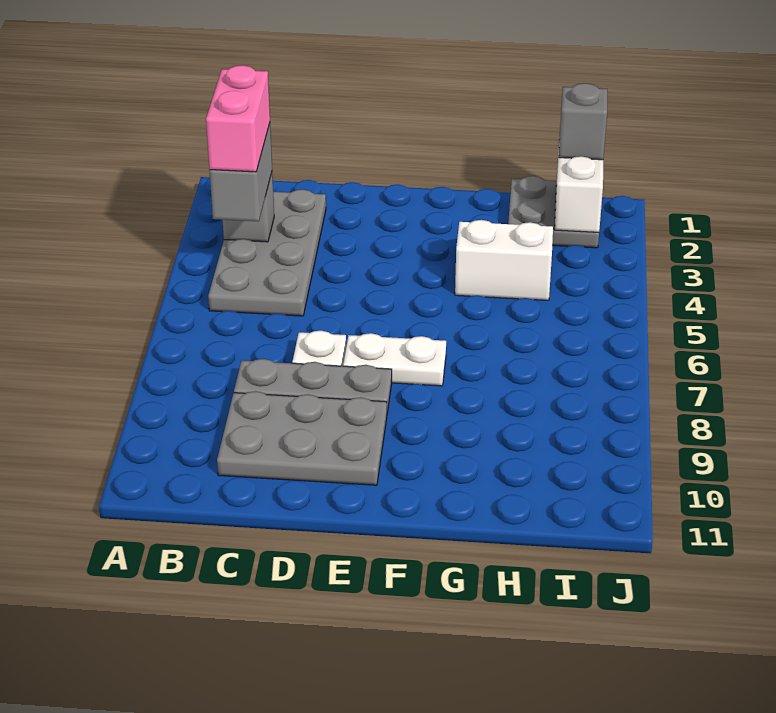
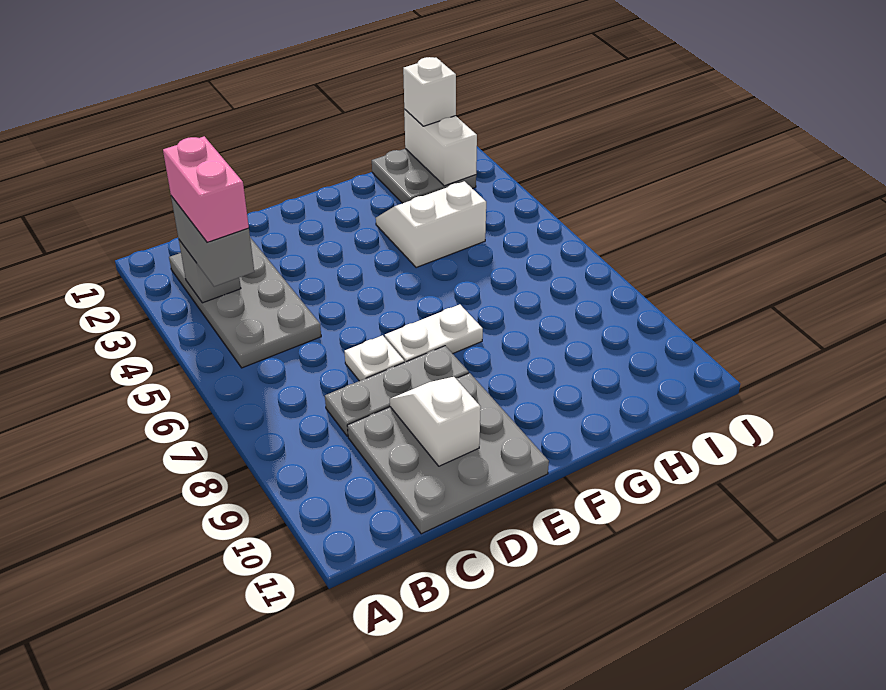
grey plate C9:E10 level 1 -> grey plate C9:E11 level 1
none -> white slope D9:D10 level 2 top 10
grey brick I1 level 3 -> white brick I1 level 3

